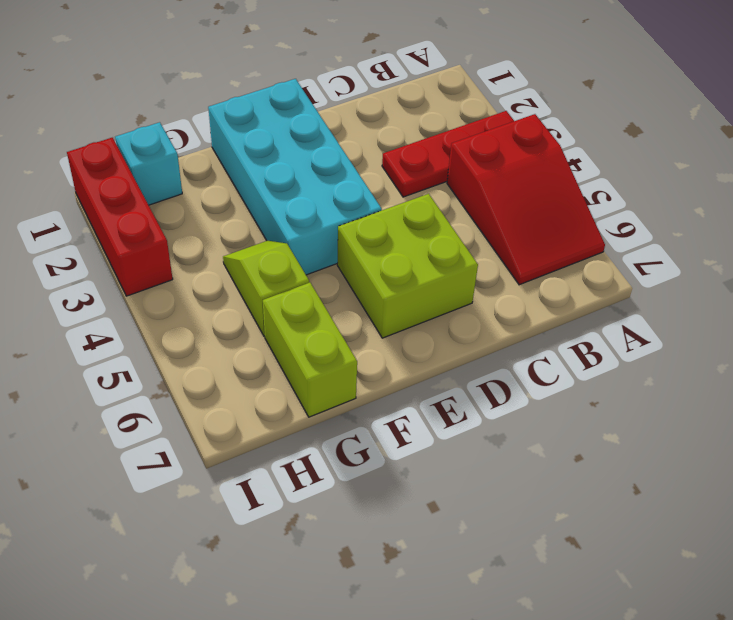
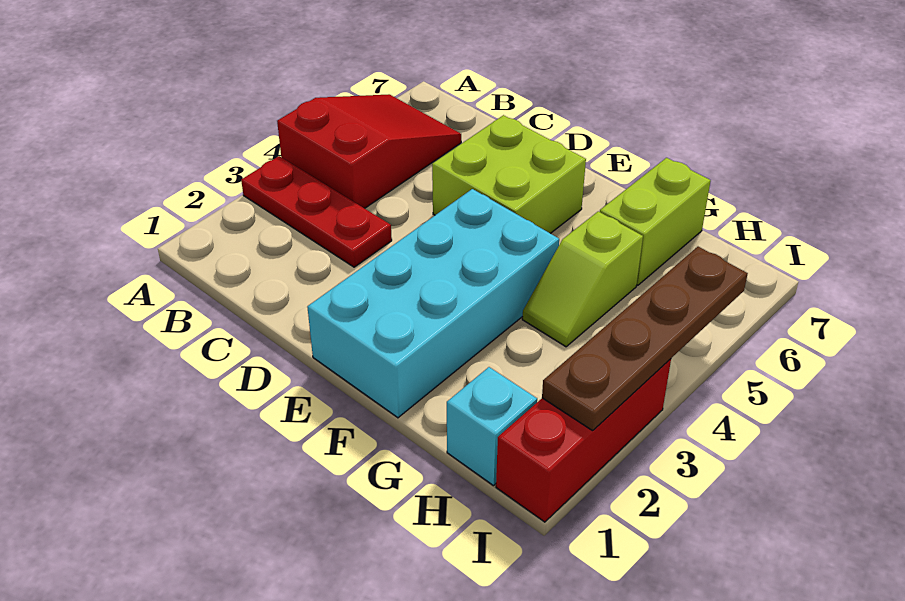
none -> brown plate I2:I5 level 2

